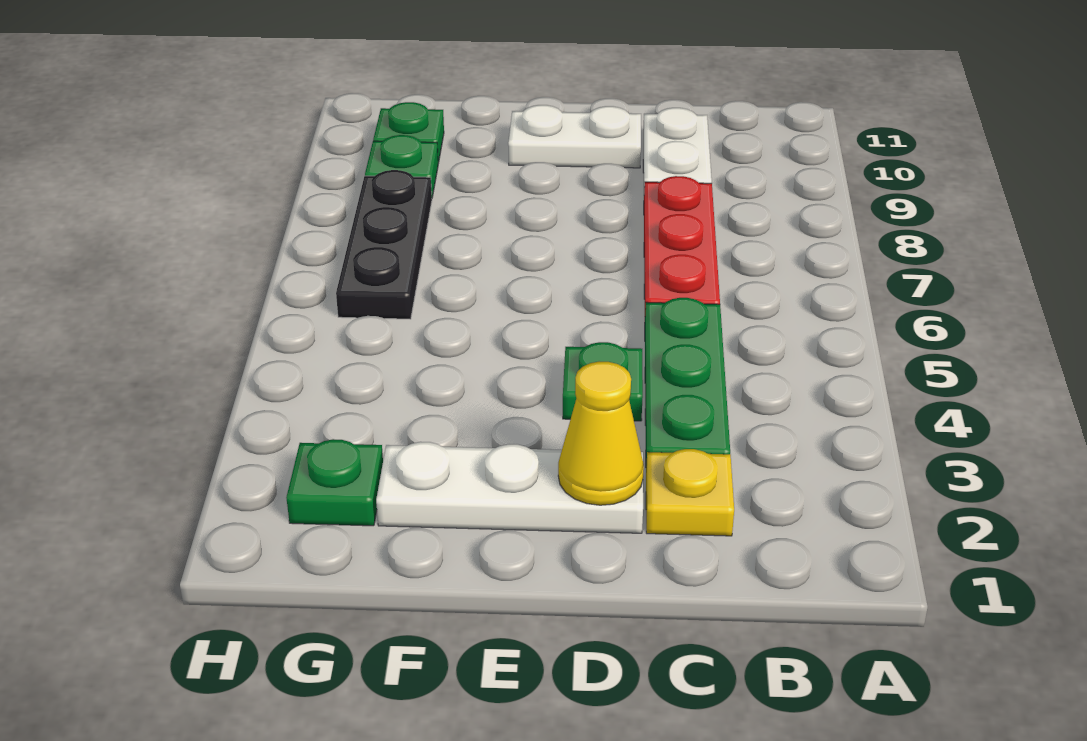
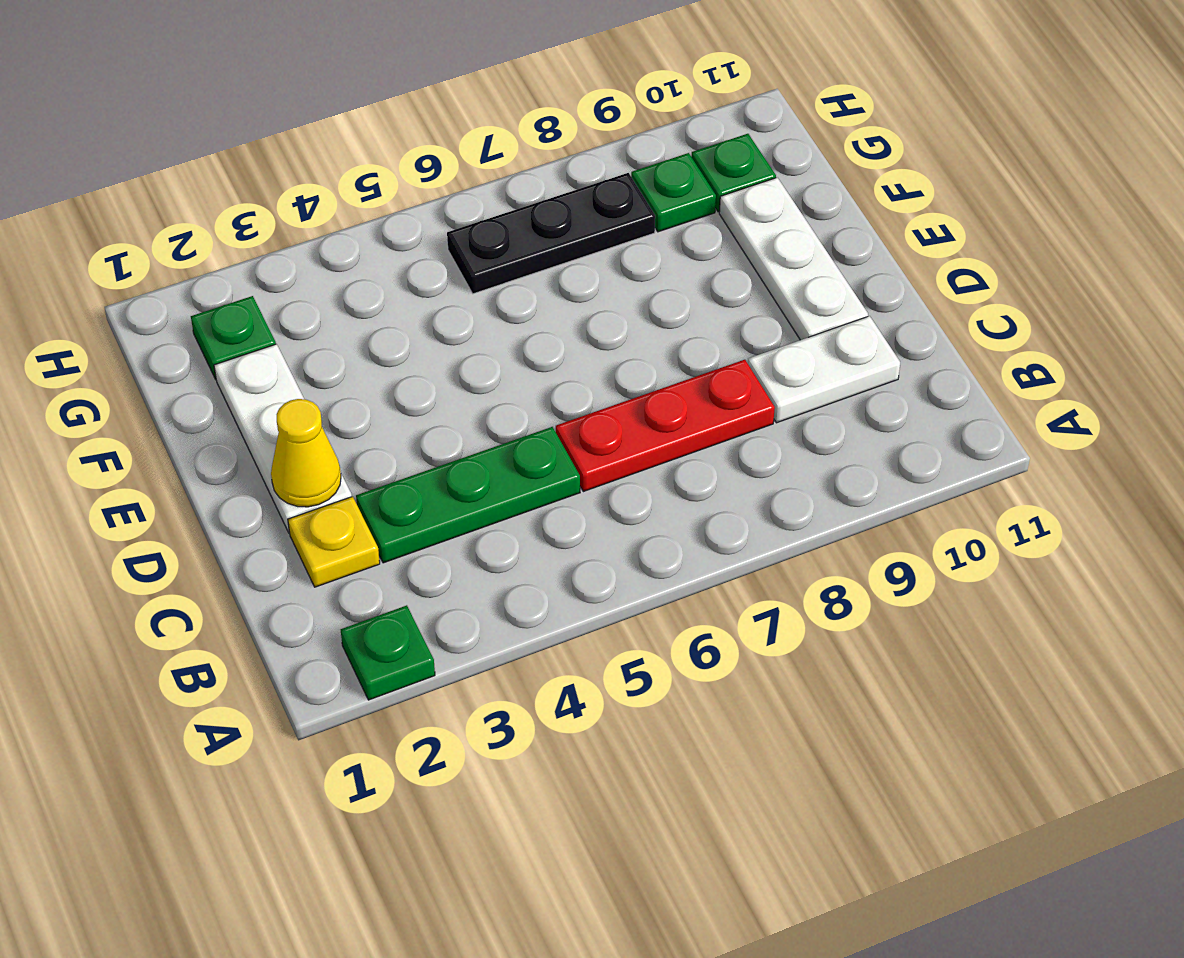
green plate D4 level 1 -> green plate A2 level 1
white plate D10:E10 level 1 -> white plate D10:F10 level 1

